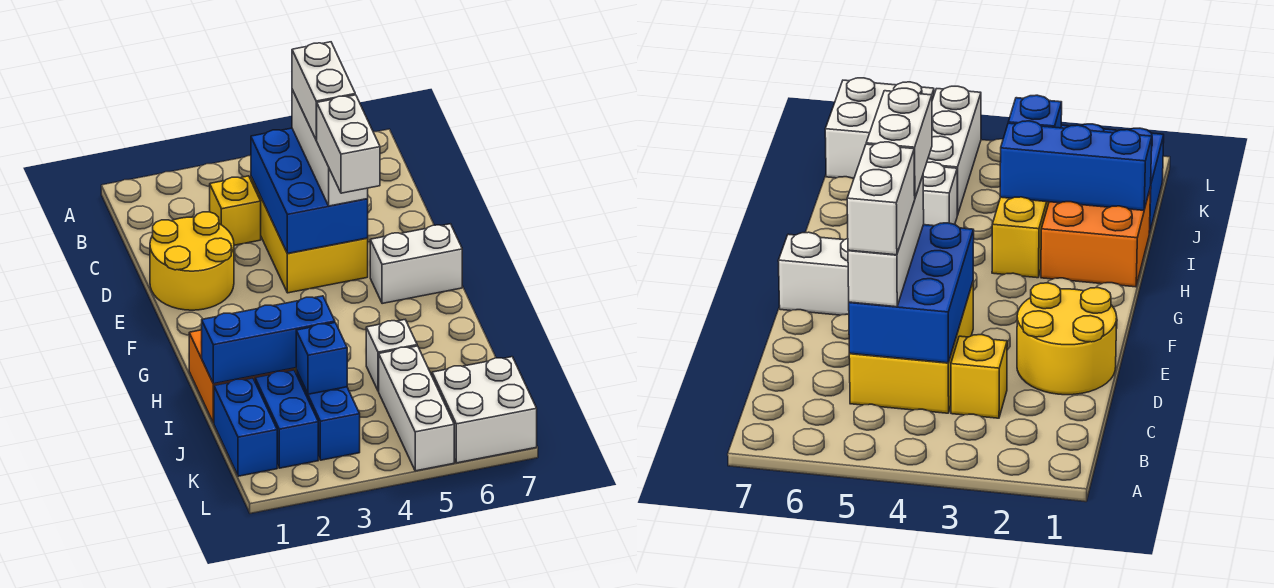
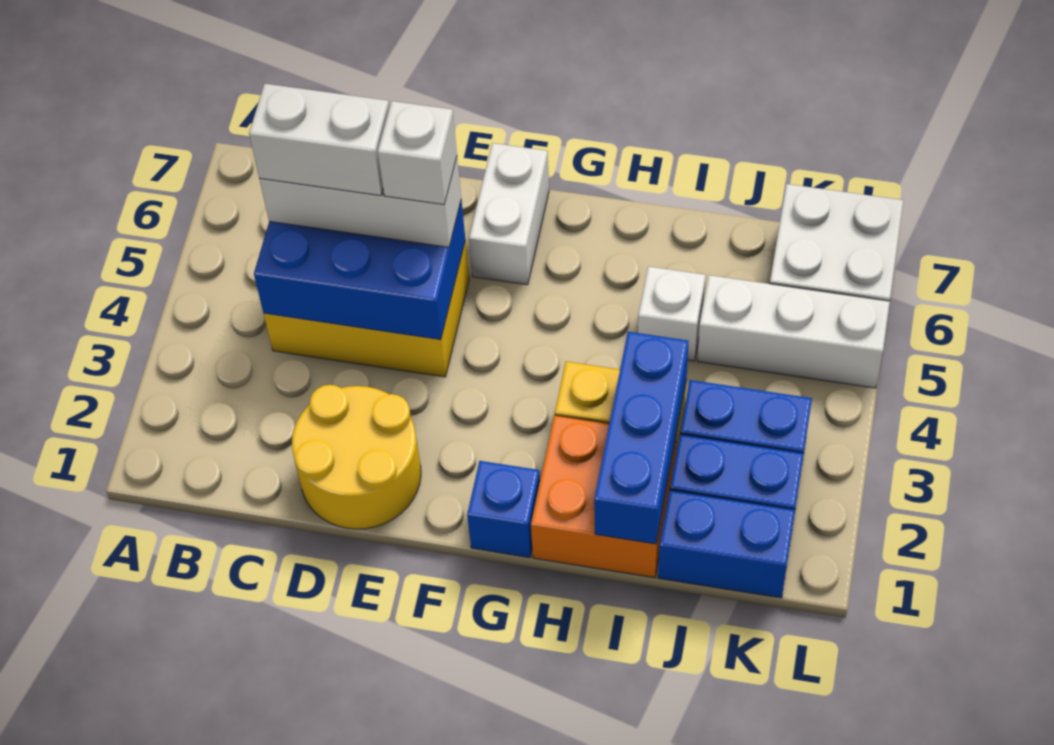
yellow brick C3 level 1 -> none
white brick E5:F5 level 4 -> white brick E5 level 4
blue brick J3 level 2 -> blue brick G1 level 1

